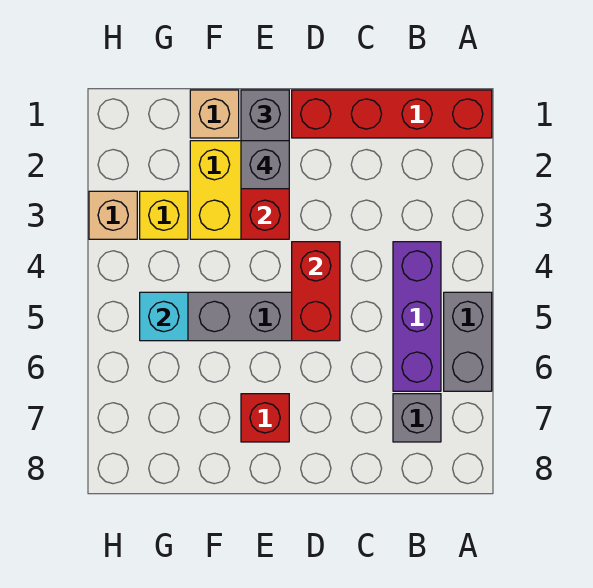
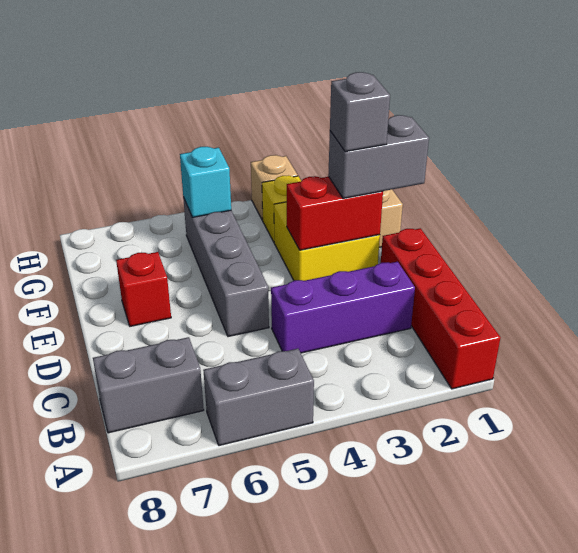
purple brick B4:B6 level 1 -> purple brick C2:C4 level 1
grey brick B7 level 1 -> grey brick B7:B8 level 1
red brick D4:D5 level 2 -> none

